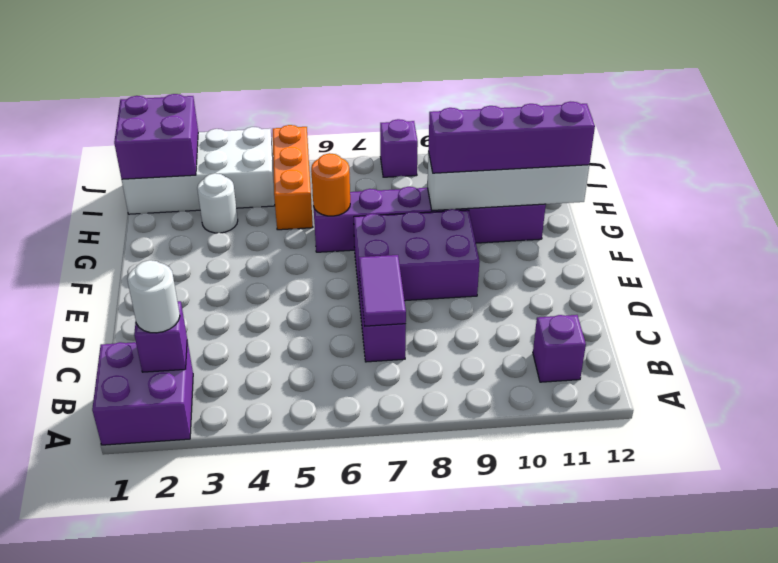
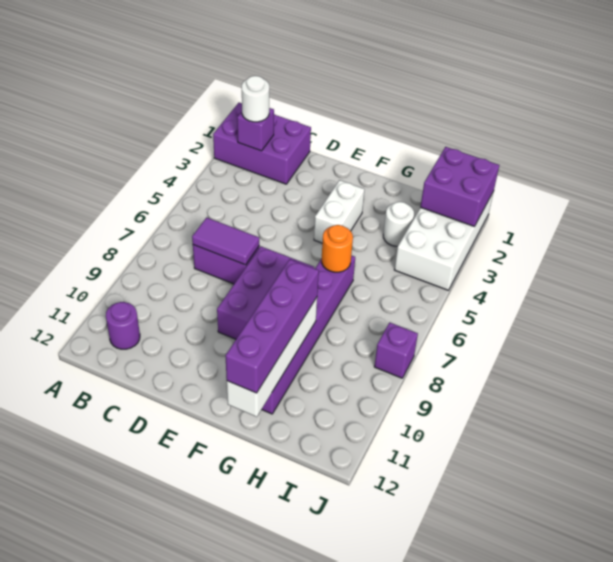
purple brick A1:B2 level 1 -> purple brick A1:C2 level 1
purple brick B11 level 1 -> purple round brick B11 level 1
none -> white brick F3:F4 level 1
orange brick H5:J5 level 1 -> none

